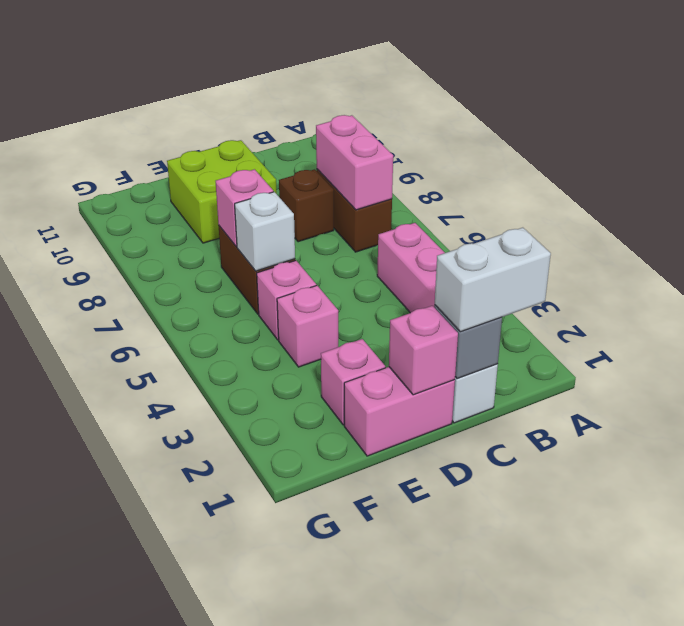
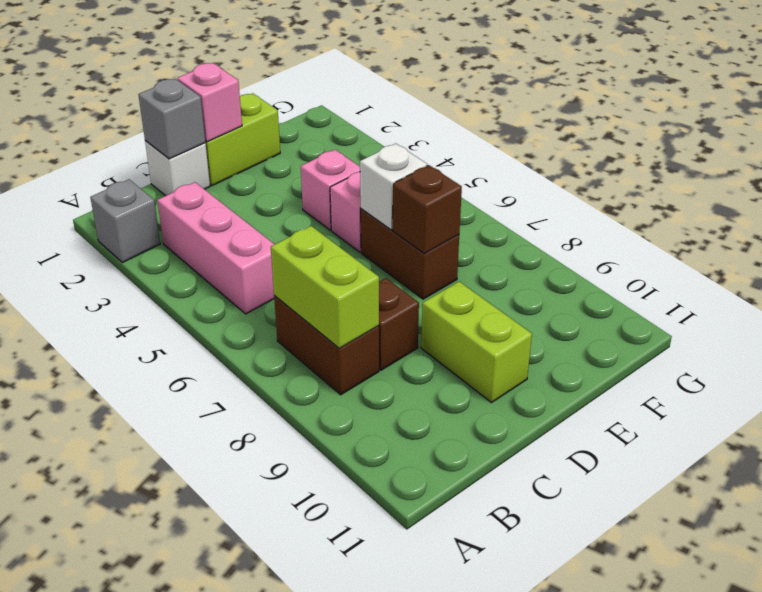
none -> grey brick A2 level 1
white brick B1:C1 level 3 -> none
pink brick B7:B8 level 2 -> lime brick B7:B8 level 2
pink brick D1:E1 level 1 -> lime brick D1:E1 level 1
lime brick D9:E10 level 1 -> lime brick D9:D10 level 1
pink brick E2 level 1 -> none
pink brick E7 level 2 -> brown brick E7 level 2

